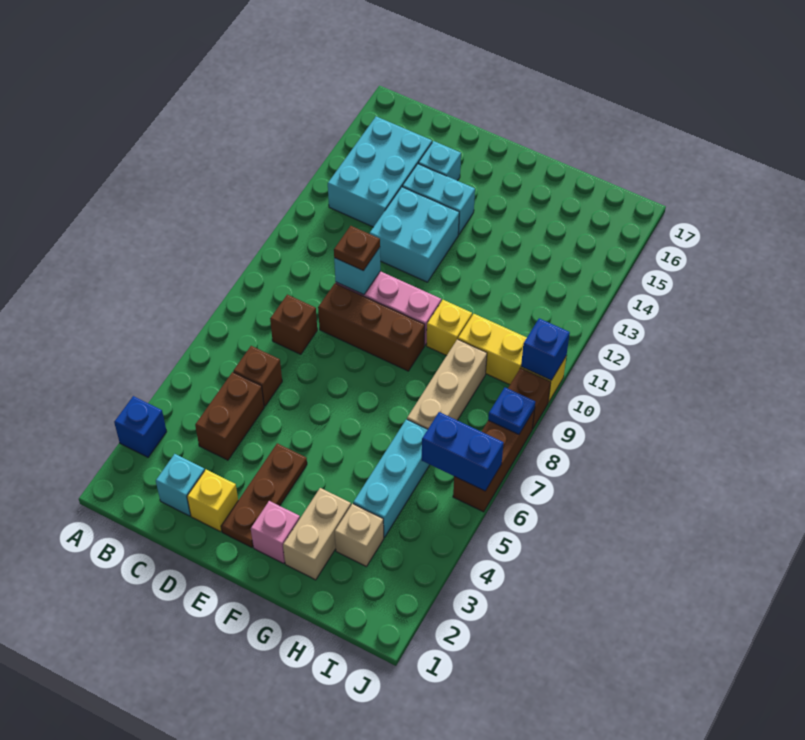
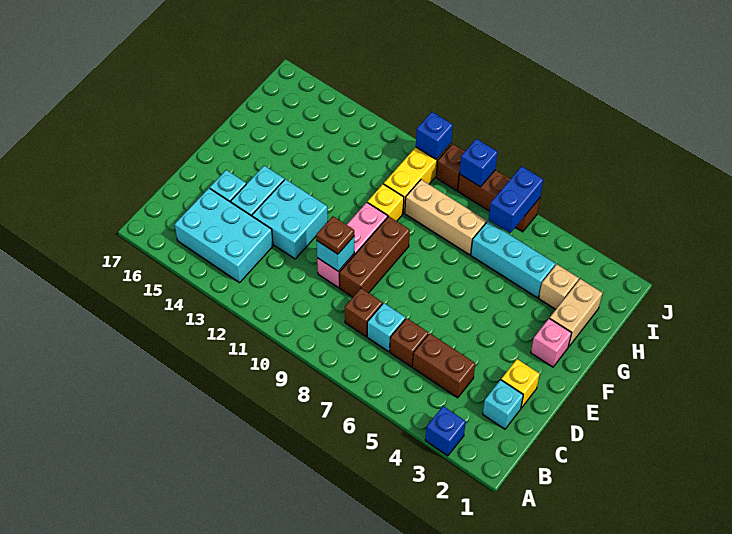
none -> cyan brick C7 level 1
brown plate E2:E4 level 1 -> none
tan brick G2:G3 level 1 -> tan brick G2:H2 level 1
blue plate J8 level 2 -> blue brick J8 level 2

